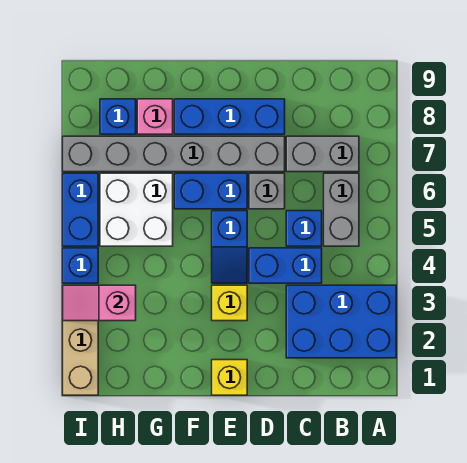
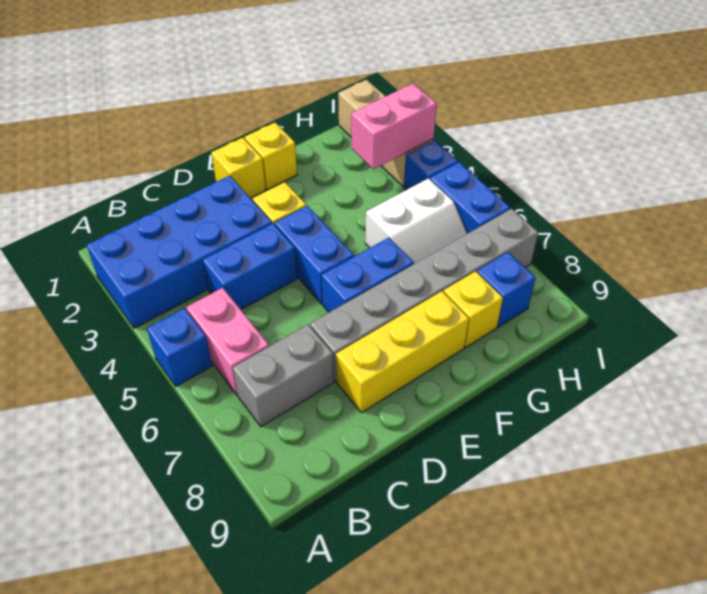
blue brick A2:C3 level 1 -> blue brick A2:D3 level 1
grey brick B5:B6 level 1 -> pink brick B5:B6 level 1
blue brick C5 level 1 -> blue brick A5 level 1
grey brick D6 level 1 -> none
blue brick D8:F8 level 1 -> yellow brick D8:F8 level 1
blue slope E4:E5 level 1 top 5 -> blue brick E4:E5 level 1
none -> yellow brick F1 level 1
white brick G5:H6 level 1 -> white slope G5:H6 level 1 top 5
pink brick G8 level 1 -> yellow brick G8 level 1
pink slope H3:I3 level 2 top H -> pink brick H3:I3 level 2

